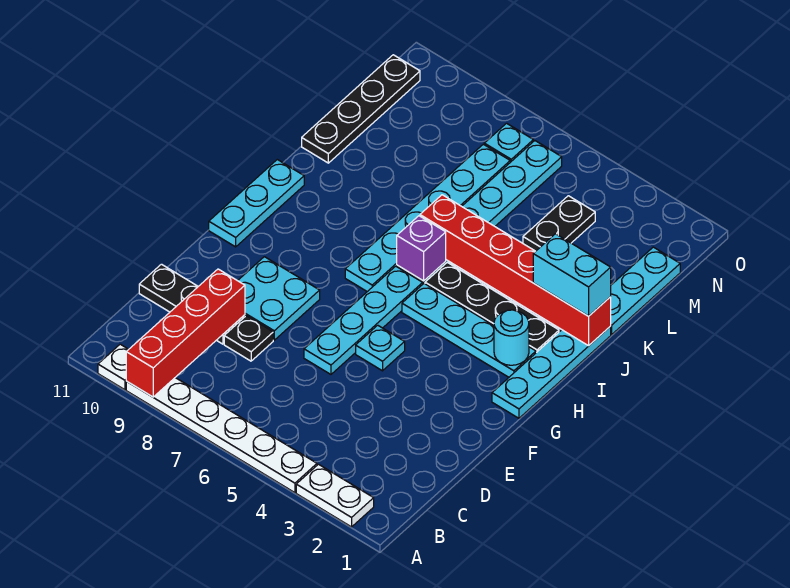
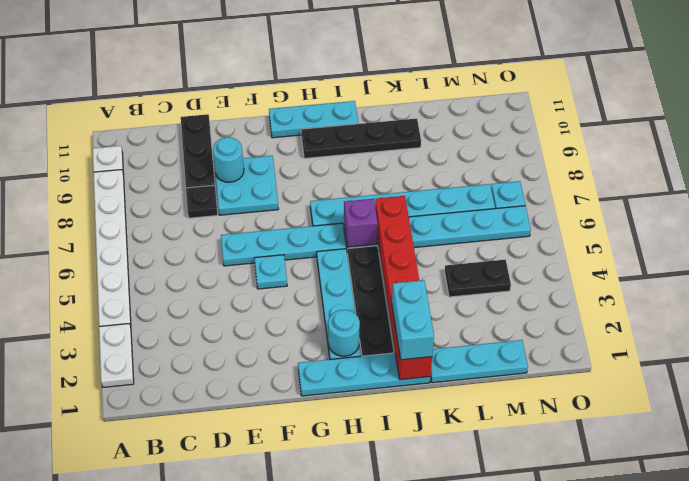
red brick A9:D9 level 2 -> none
none -> cyan round brick E9 level 2
black plate K11:N11 level 1 -> black plate H10:K10 level 1

